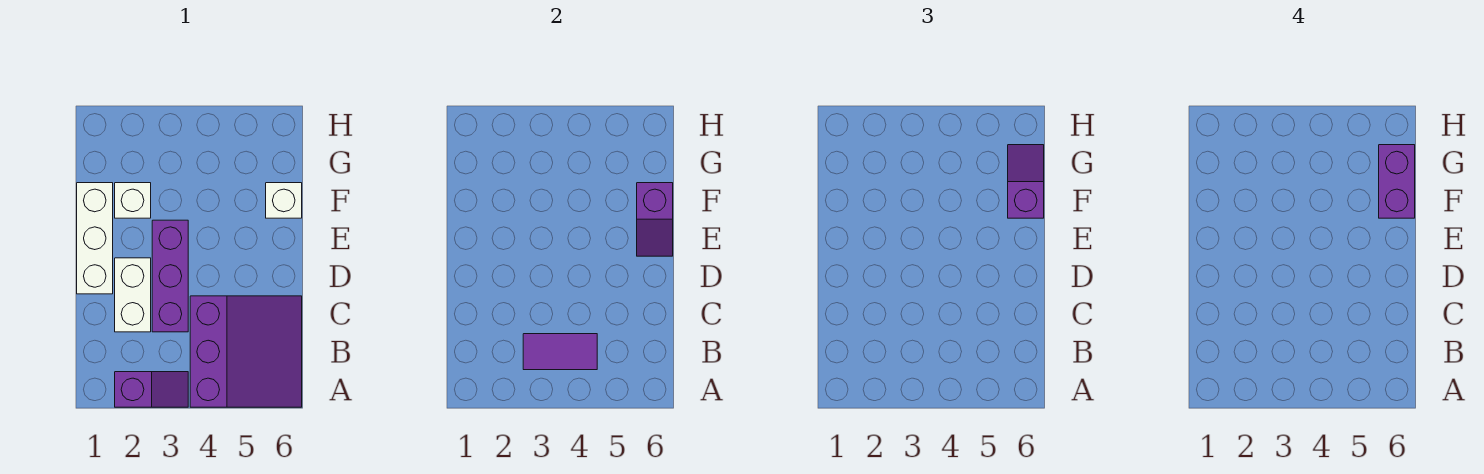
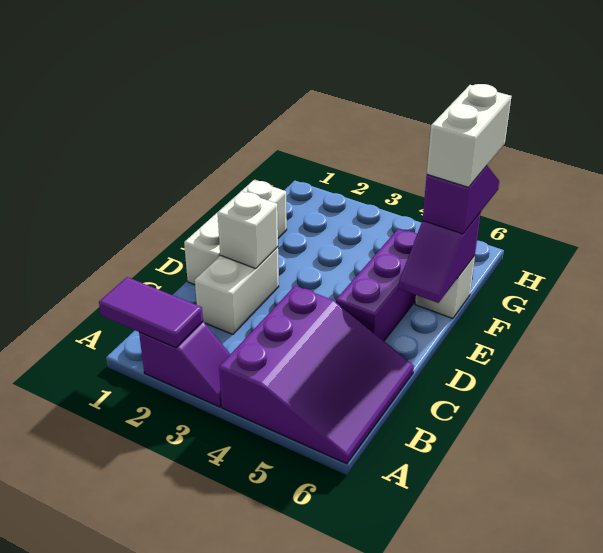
purple tile B3:B4 level 2 -> purple tile A1:A2 level 2
purple brick C3:E3 level 1 -> purple brick D5:F5 level 1
white brick F2 level 1 -> white brick D2 level 2
purple brick F6:G6 level 4 -> white brick F6:G6 level 4

